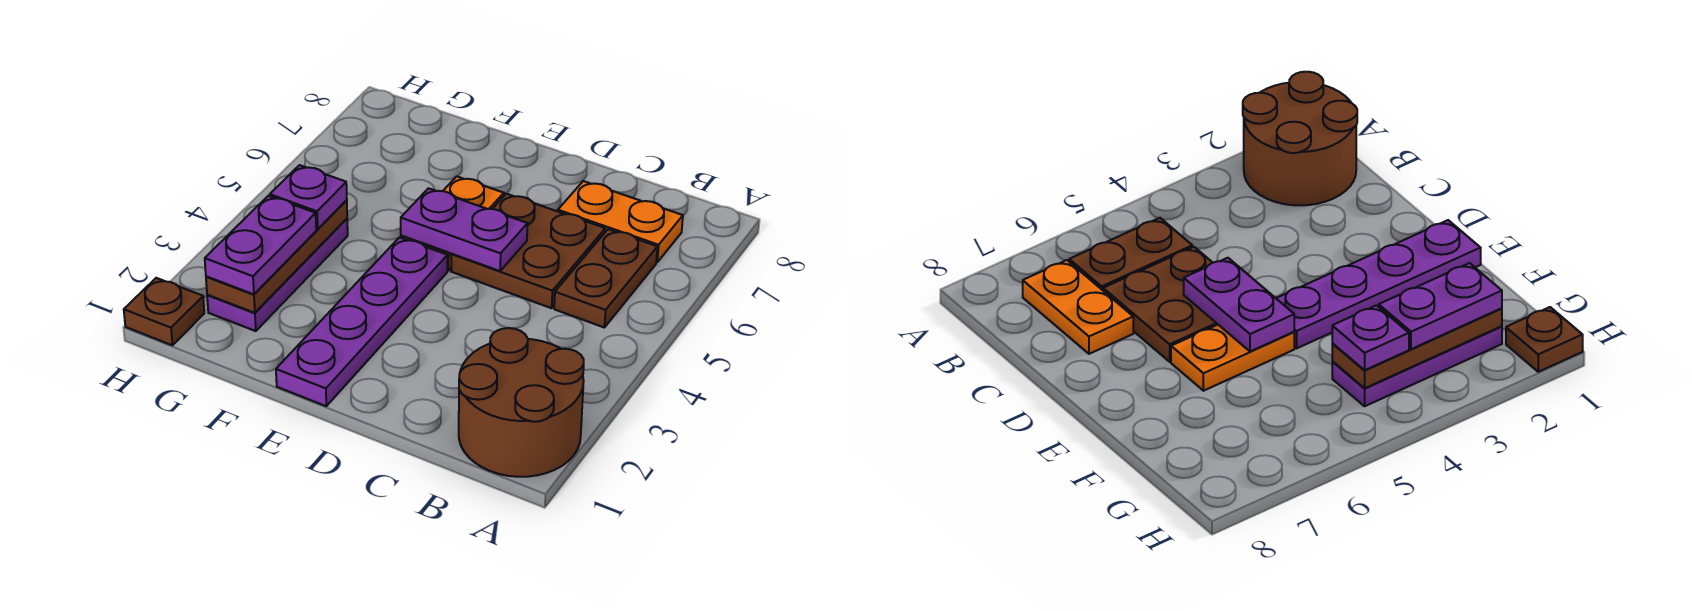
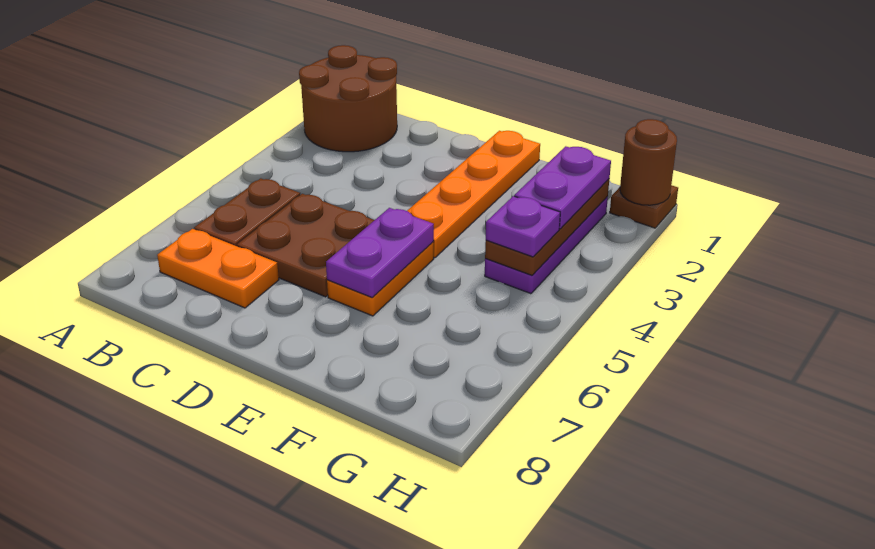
purple plate D5:E5 level 2 -> purple plate E5:E6 level 2
purple plate E1:E4 level 1 -> orange plate E1:E4 level 1
none -> brown round brick H1 level 2

